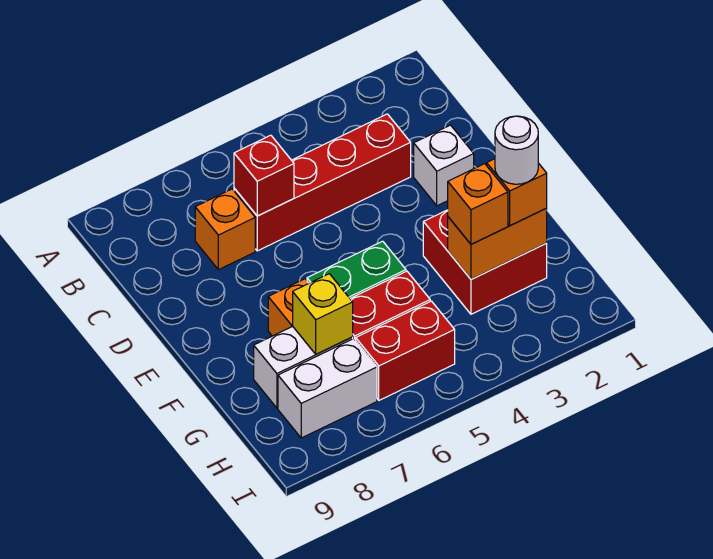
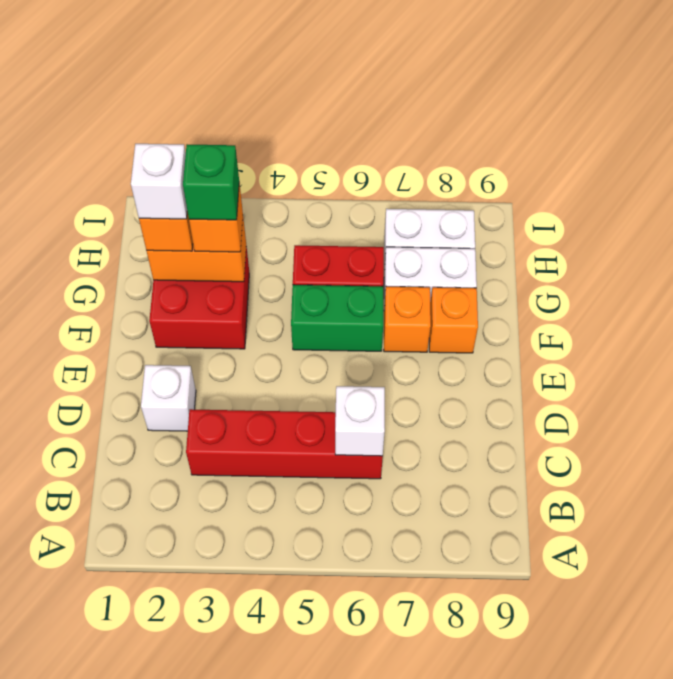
red brick C6 level 2 -> white brick C6 level 2
orange brick C7 level 1 -> orange brick F8 level 1
white round brick G2 level 4 -> white brick G2 level 4
none -> green brick G3 level 4
yellow brick G7 level 2 -> none
red brick H5:H6 level 1 -> none

